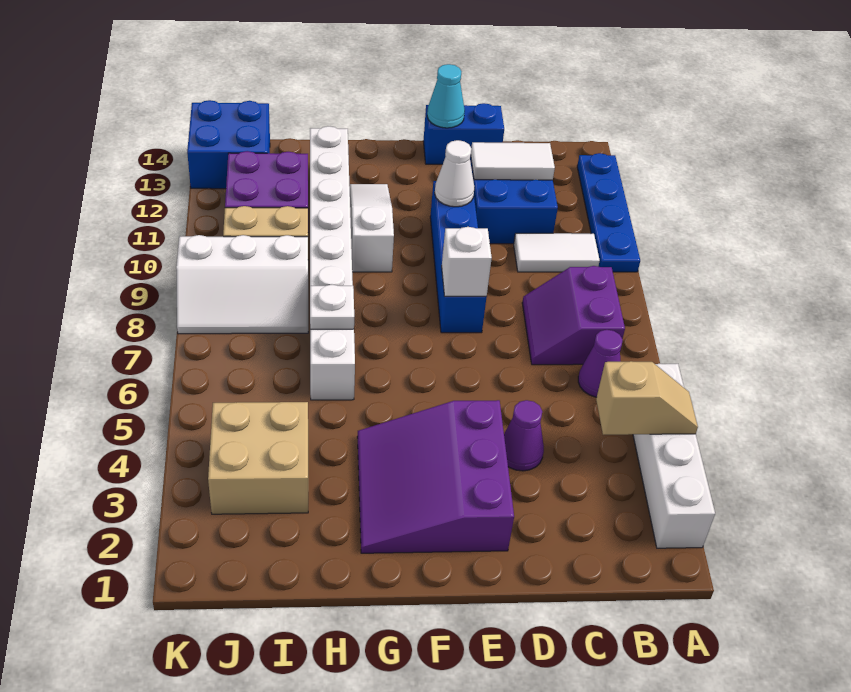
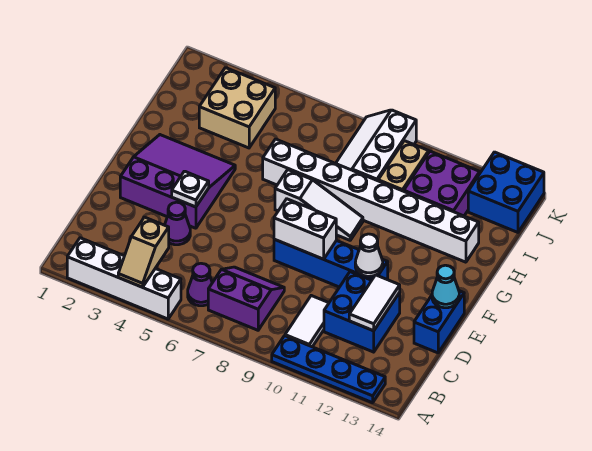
white brick E8 level 2 -> white brick E8:E9 level 2
white slope G10:G12 level 1 top 10 -> white slope G7:G9 level 1 top 7
white plate H7 level 2 -> white plate E4 level 2

